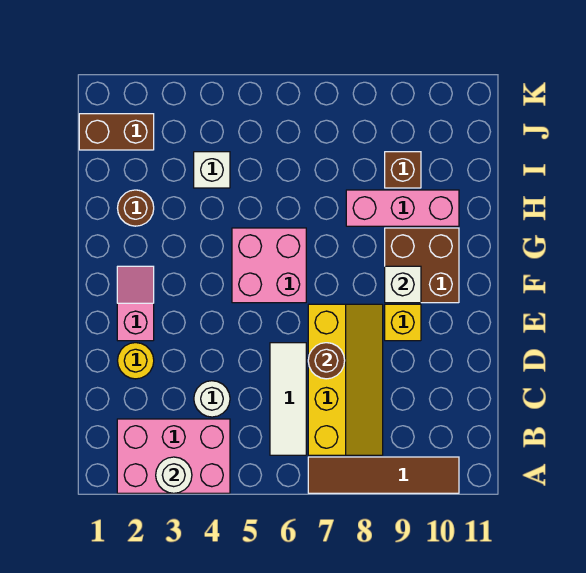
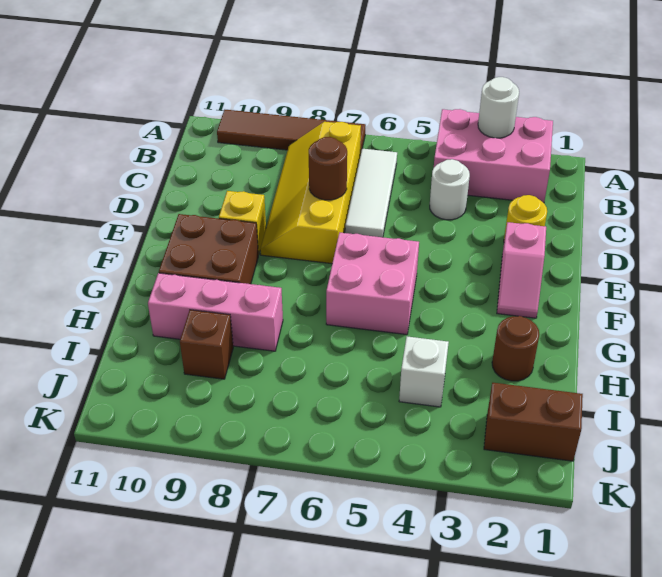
white brick F9 level 2 -> none

